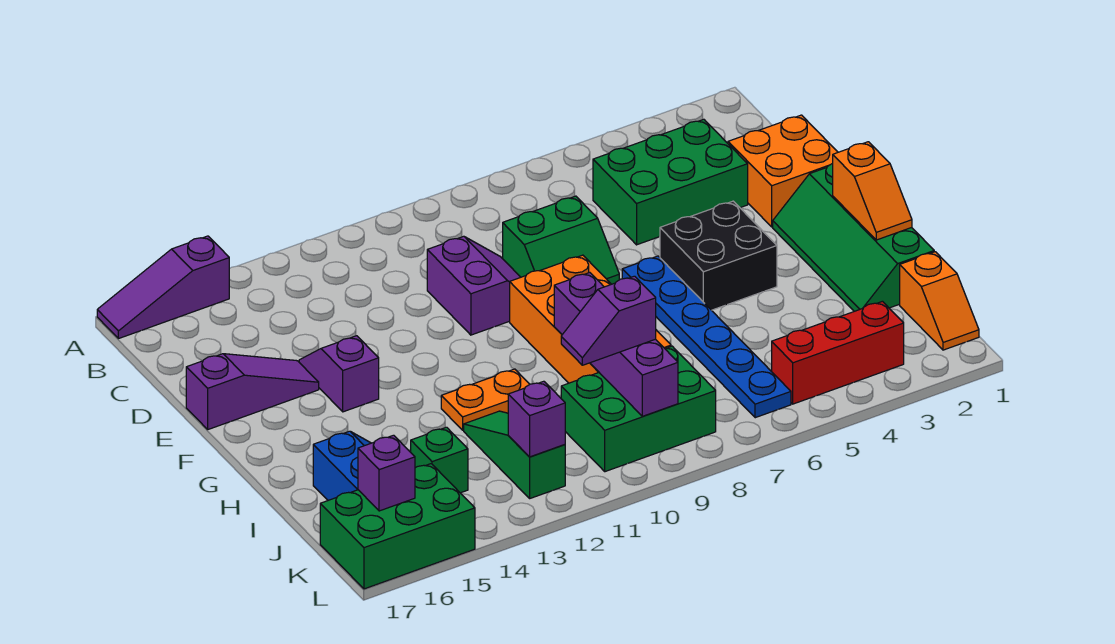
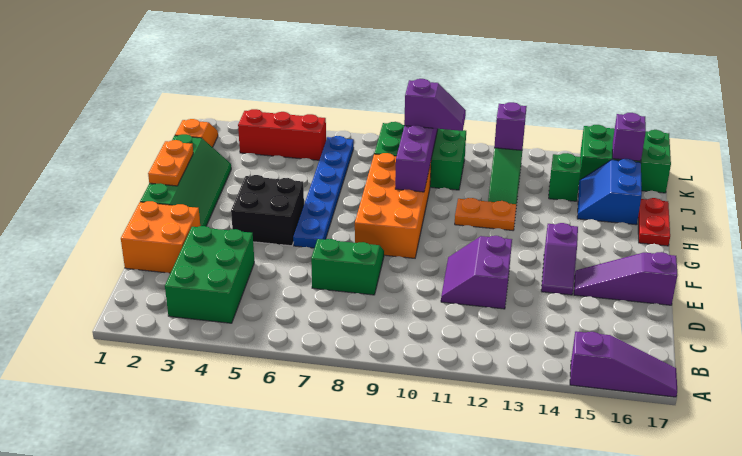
green brick C3:D5 level 1 -> green brick B3:D4 level 1
purple slope D9:E10 level 1 top 10 -> purple slope D11:E12 level 1 top 12
orange slope G1:H1 level 2 top G -> orange plate G1:H1 level 2
none -> red plate H17:I17 level 1

